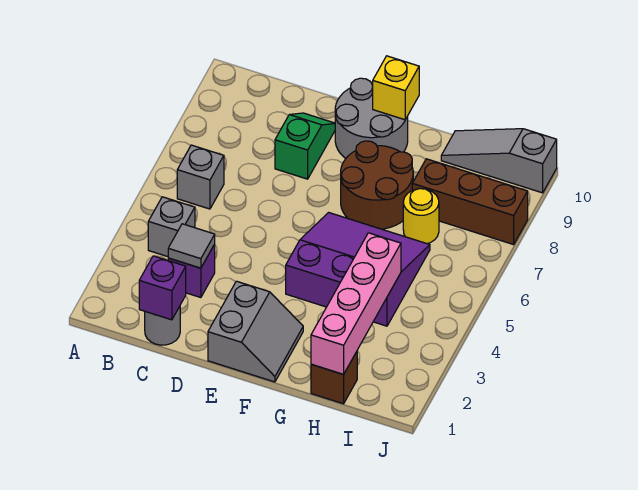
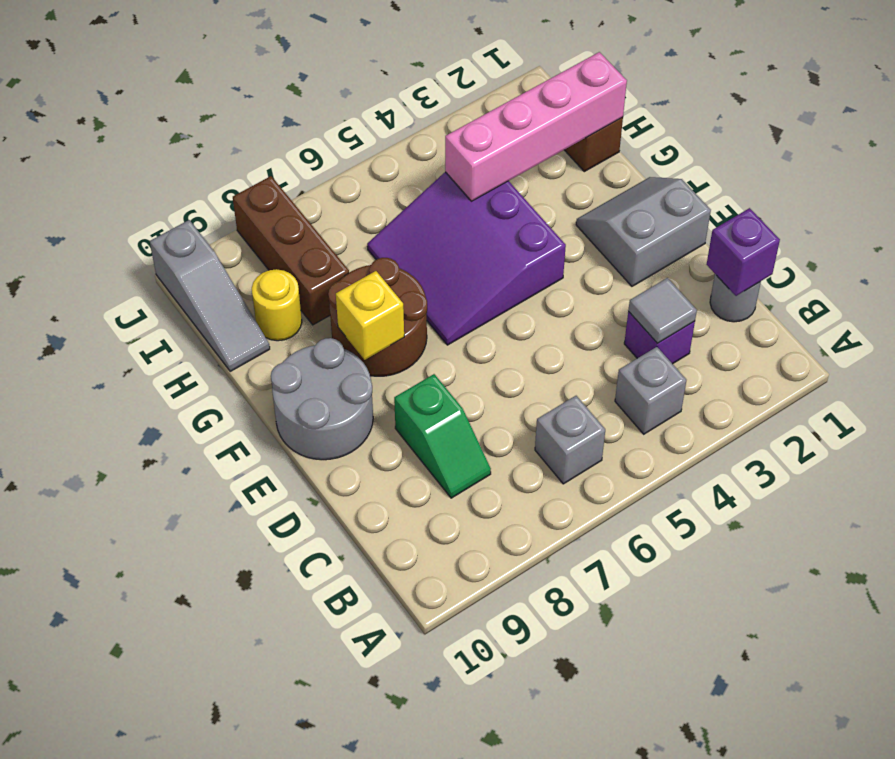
green slope D8:D9 level 1 top 8 -> green slope C8:D8 level 1 top D
yellow brick F10 level 2 -> yellow brick F8 level 2
yellow round brick H7 level 1 -> yellow round brick H9 level 1

